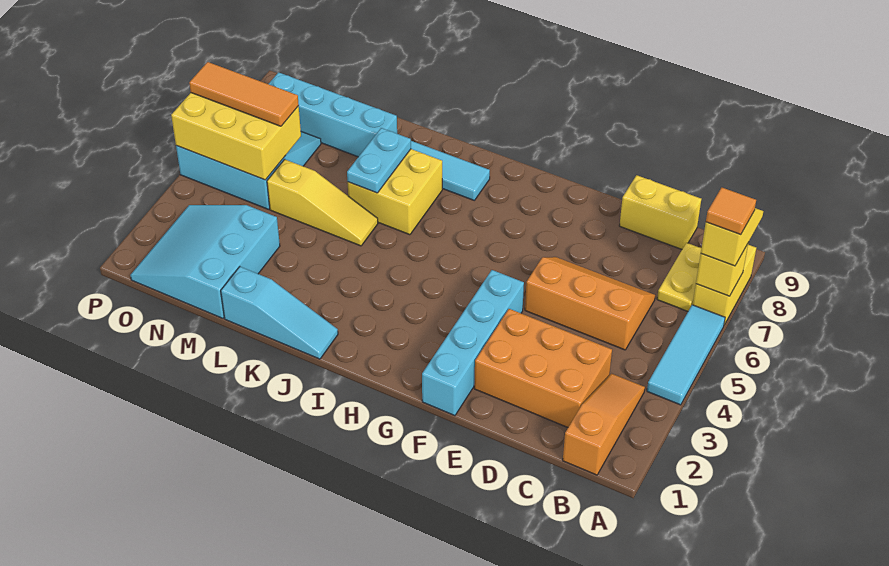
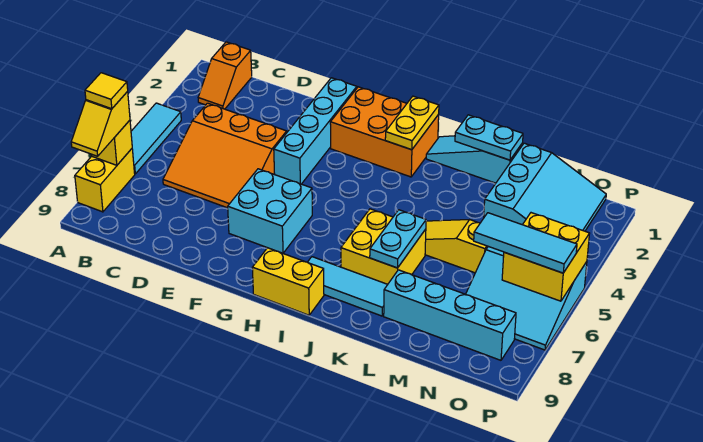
orange tile A7 level 4 -> yellow tile A7 level 4
orange slope B1:B3 level 1 top 1 -> orange slope B1:B2 level 1 top 1
yellow plate B7:B8 level 1 -> yellow plate I1:I2 level 2
orange brick C2:E3 level 1 -> orange brick G1:I2 level 1
orange slope C5:E6 level 1 top 5 -> orange slope C4:E6 level 1 top 4
yellow brick C9:D9 level 1 -> yellow brick H9:I9 level 1
none -> cyan brick F6:G7 level 1
none -> cyan plate K1:L1 level 2
yellow brick N5:P6 level 2 -> yellow brick O5:P6 level 2
orange tile N6:P6 level 3 -> cyan tile N6:P6 level 3

